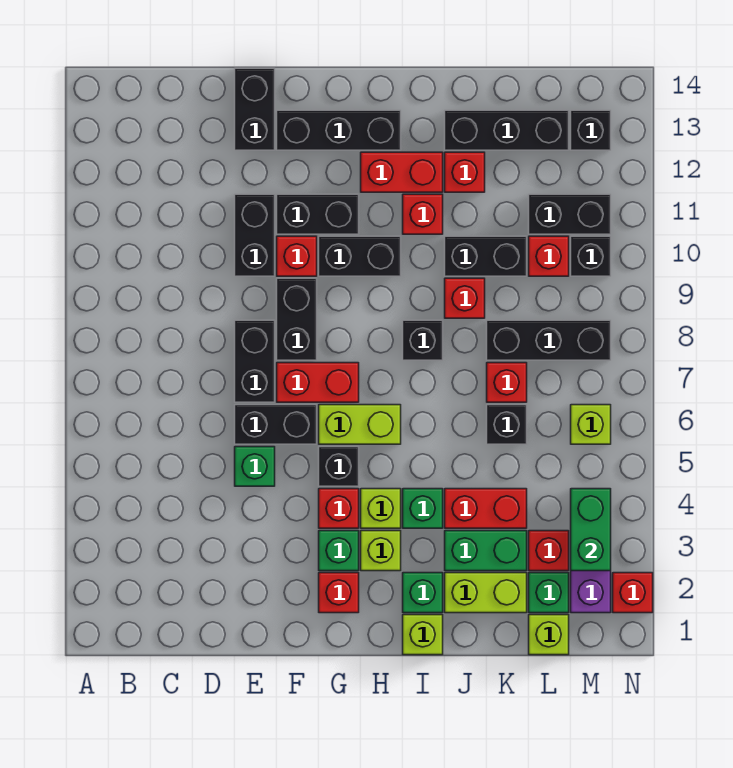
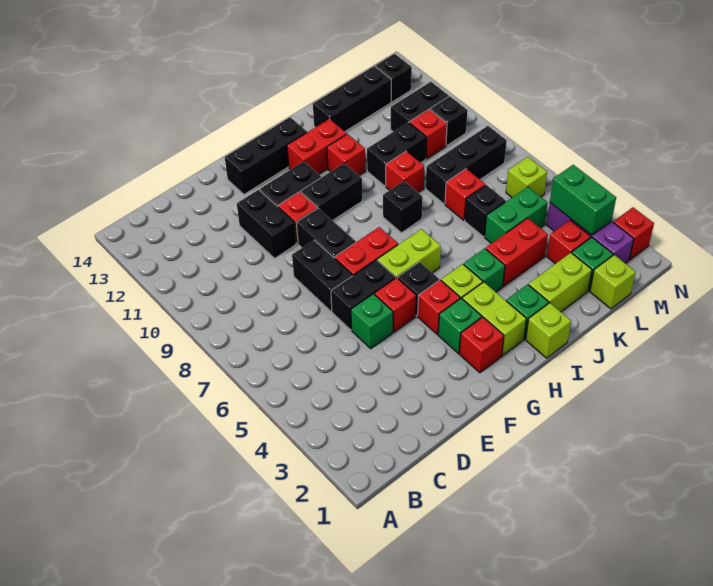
black brick E13:E14 level 1 -> none
lime brick H3 level 1 -> lime brick H2:H3 level 1
green brick J3:K3 level 1 -> green brick K5:L5 level 1
red brick J12 level 1 -> red brick F5 level 1

